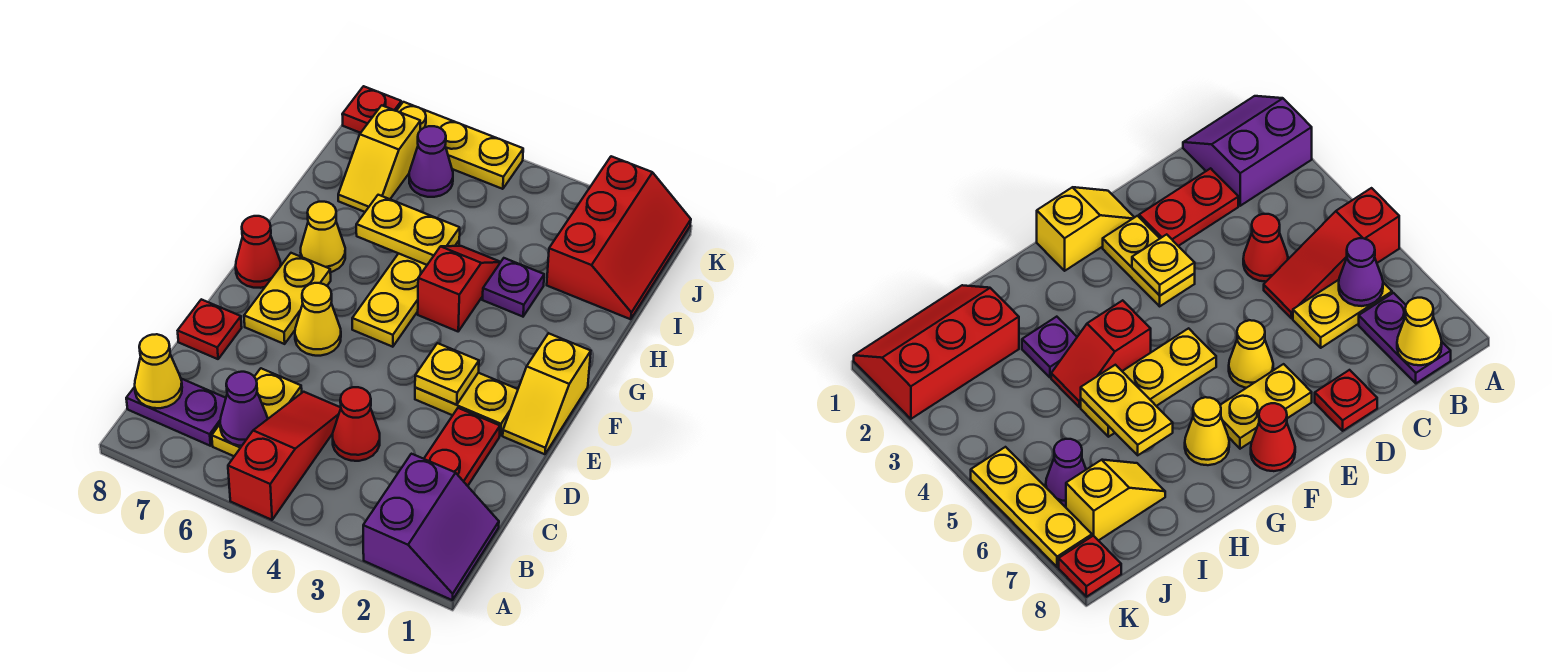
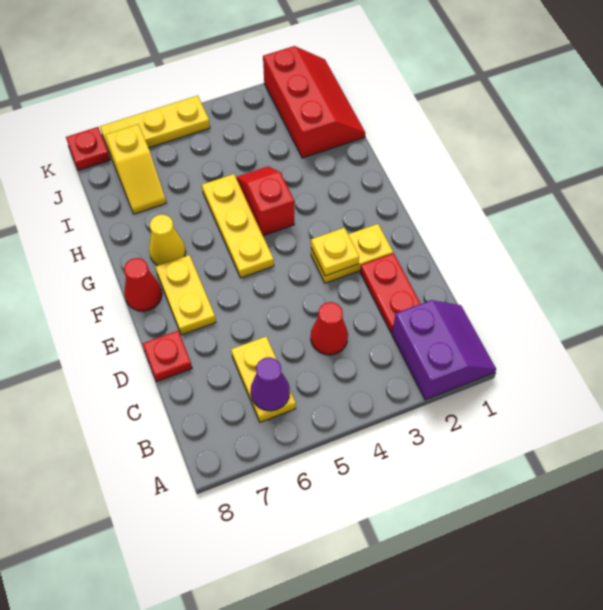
red slope A5:C5 level 1 top A -> none
purple plate B7:B8 level 1 -> none
yellow cone B8 level 2 -> none
yellow slope E1:F1 level 1 top F -> none
yellow cone E6 level 1 -> none
purple plate H3 level 1 -> none
yellow plate H5:H6 level 2 -> none
purple cone J6 level 1 -> none

